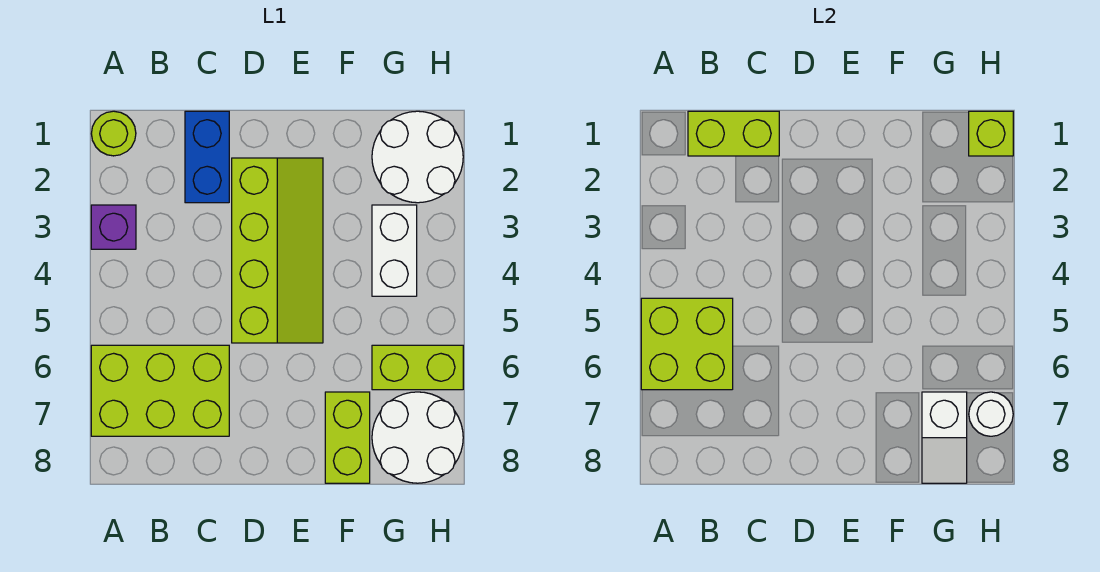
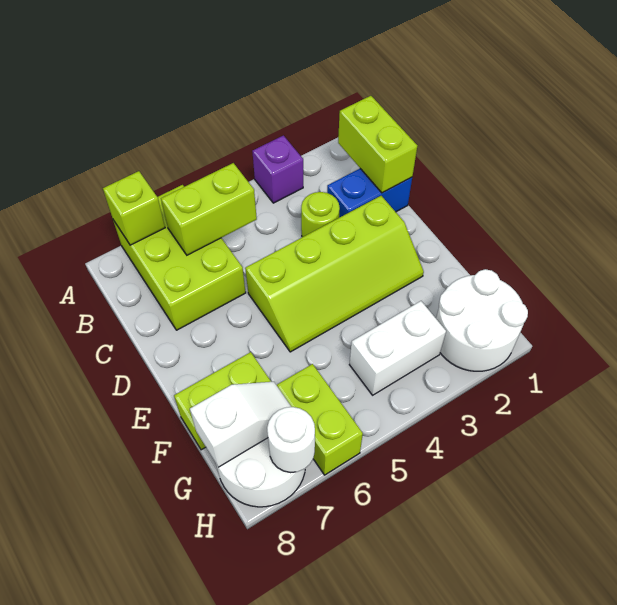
lime round brick A1 level 1 -> lime round brick C3 level 1
lime brick A5:B6 level 2 -> lime brick B5:B6 level 2
white slope G7:G8 level 2 top 7 -> white slope G7:G8 level 2 top 8
lime brick H1 level 2 -> lime brick A7 level 2

